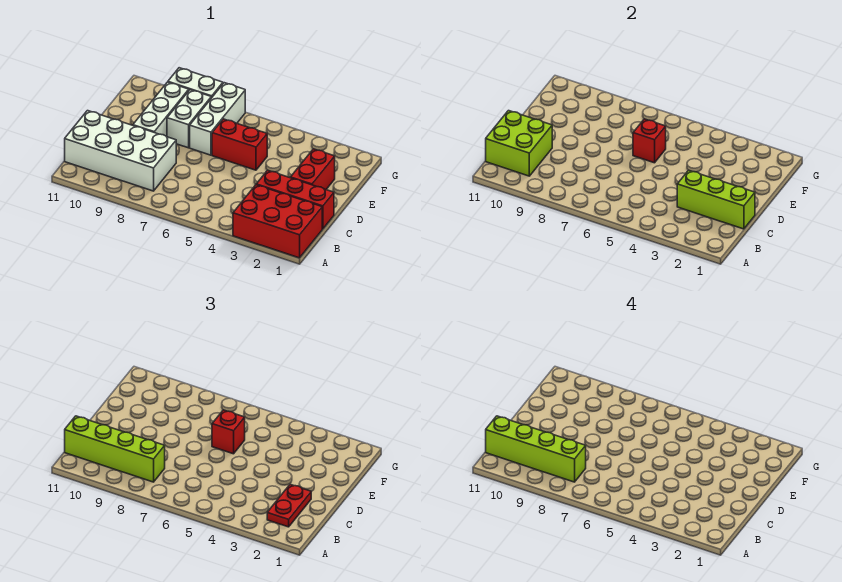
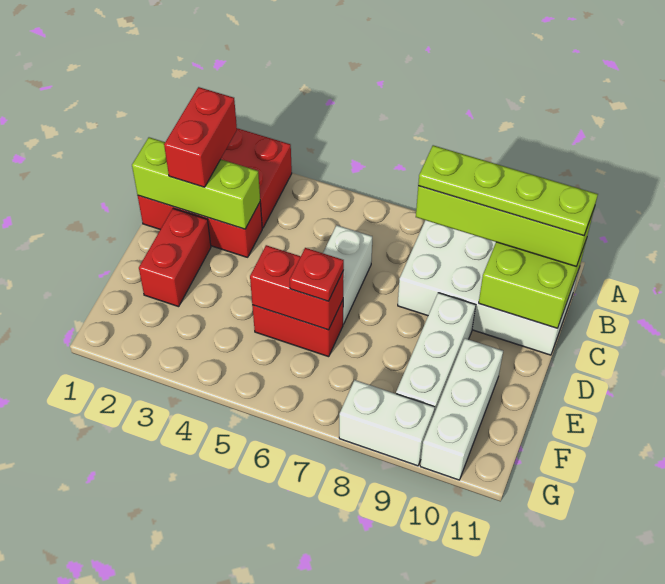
red plate B2:C2 level 3 -> red brick B2:C2 level 3
lime brick B8:B11 level 4 -> lime plate B8:B11 level 4
red brick E6 level 2 -> red brick E5:E6 level 2
red brick E6 level 3 -> red plate E6 level 3
white brick E7:G7 level 1 -> white brick E10:G10 level 1
white brick E8:F8 level 1 -> white brick C6:D6 level 1

